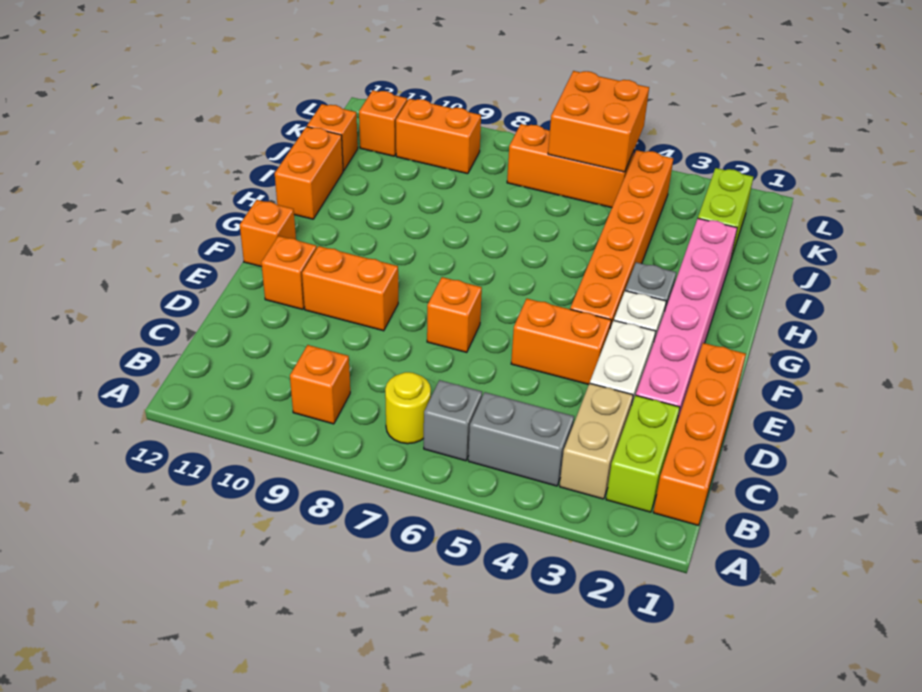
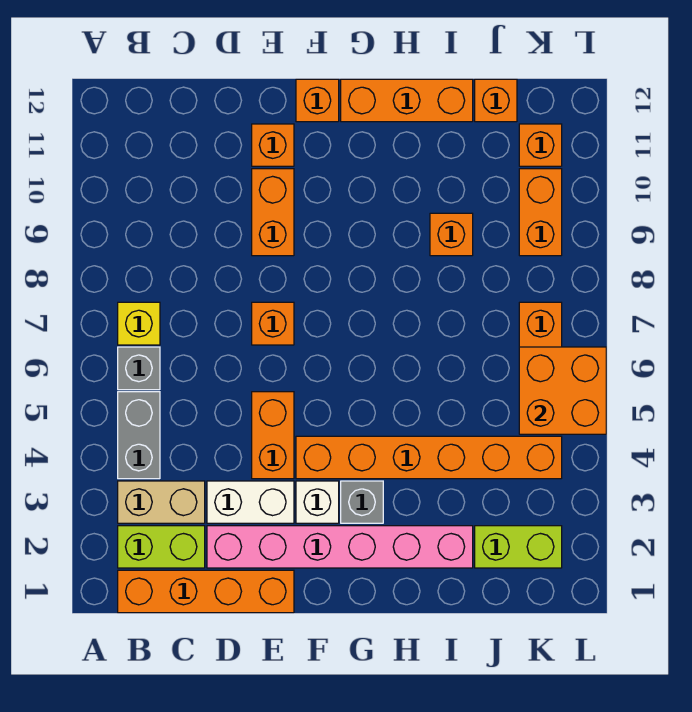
yellow round brick B7 level 1 -> yellow brick B7 level 1
orange brick B9 level 1 -> orange brick I9 level 1
orange brick H12:I12 level 1 -> orange brick G12:I12 level 1

